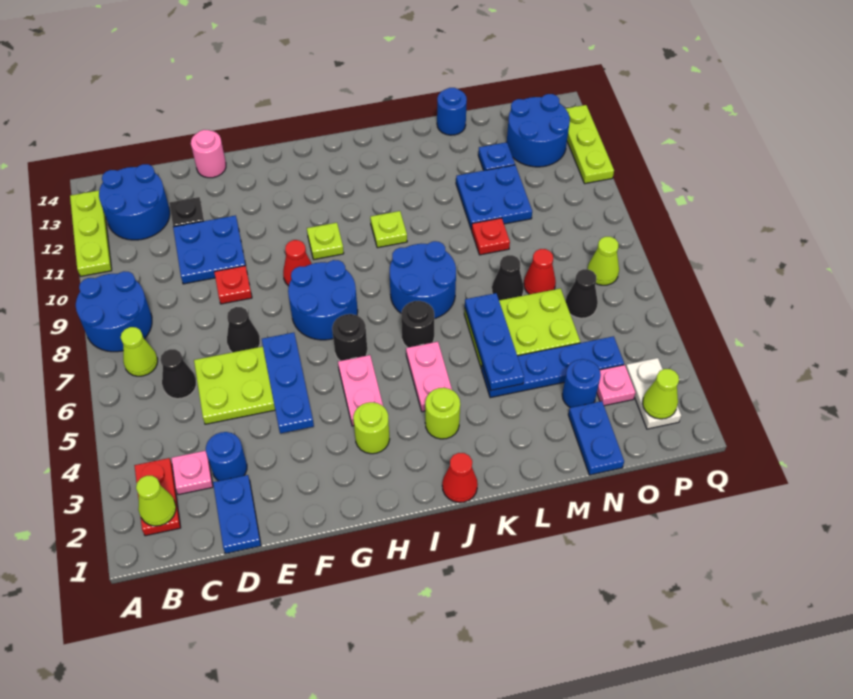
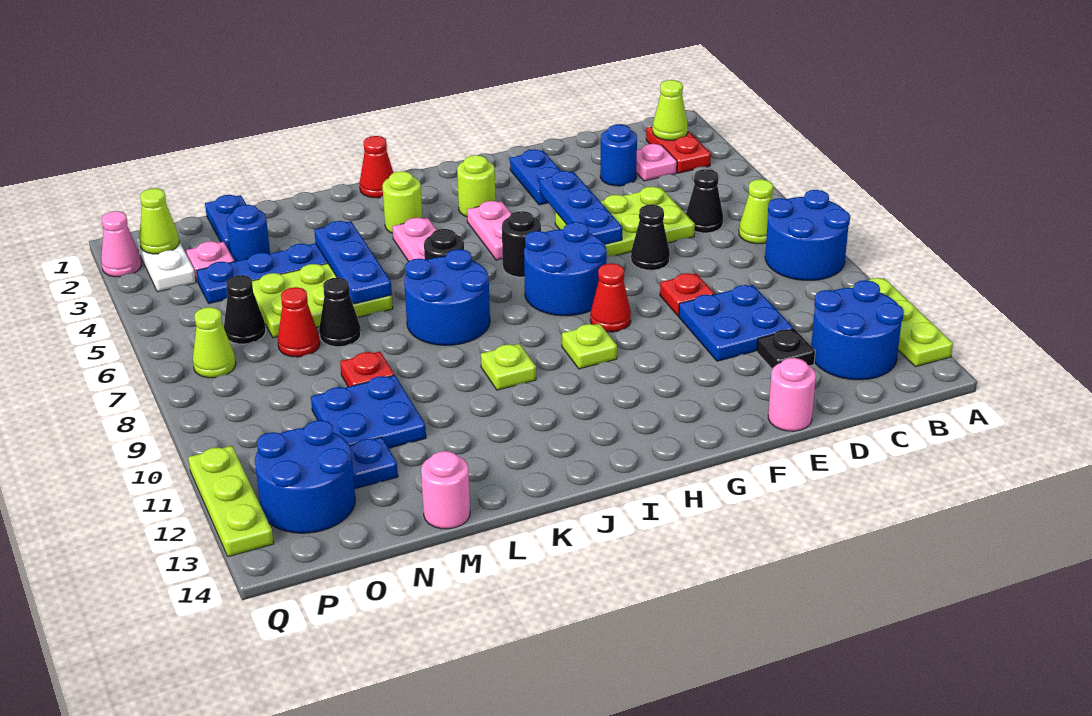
blue plate D1:D2 level 1 -> blue plate F2:F3 level 1
blue round brick M14 level 1 -> pink round brick M14 level 1
none -> pink cone Q2 level 1

